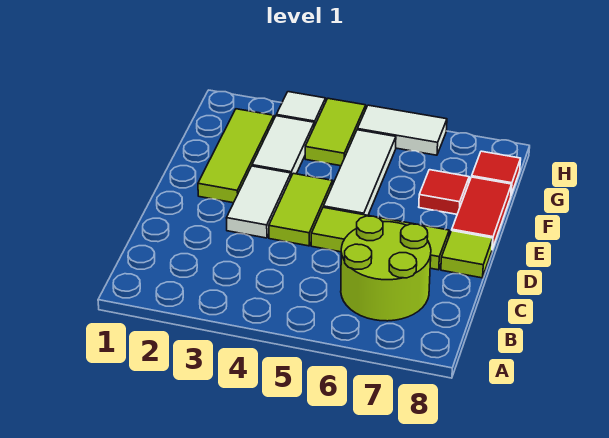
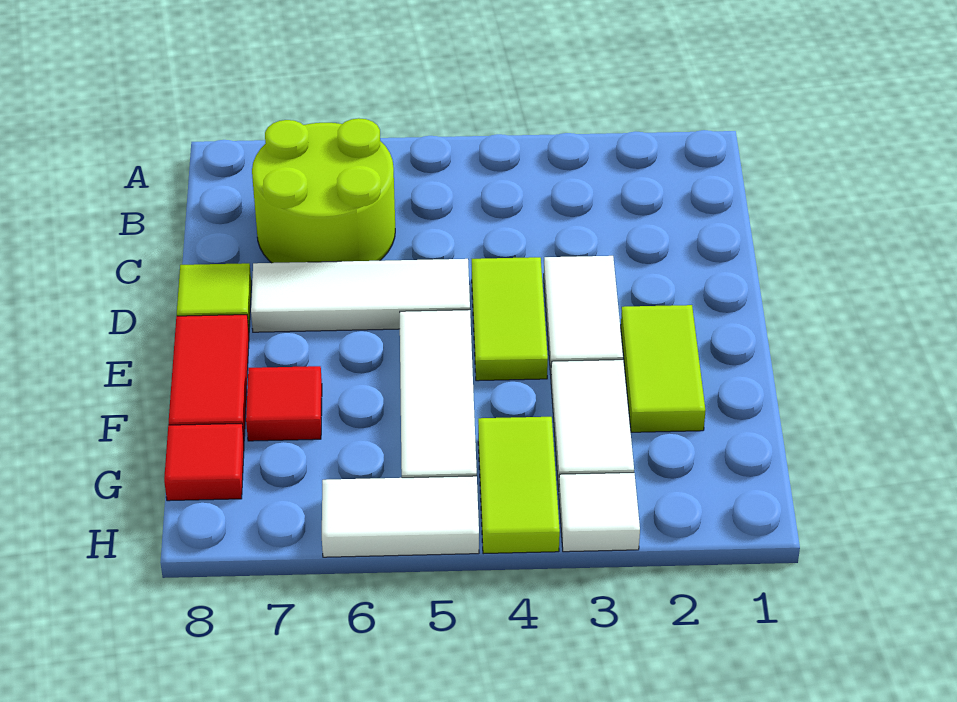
lime tile D5:D7 level 1 -> white tile D5:D7 level 1
lime tile E2:G2 level 1 -> lime tile E2:F2 level 1

